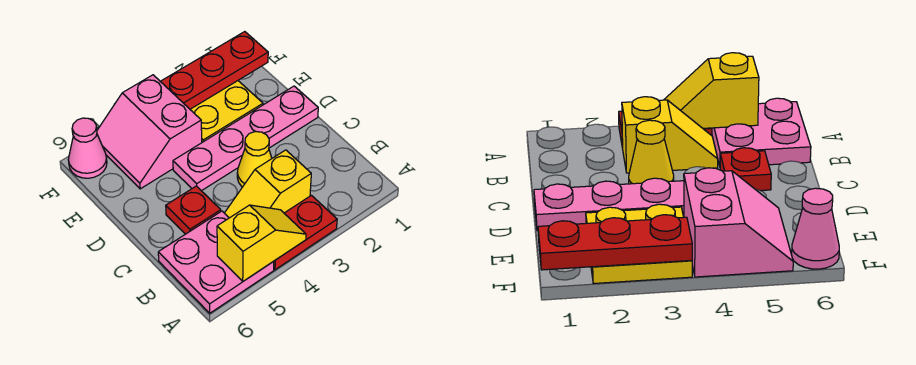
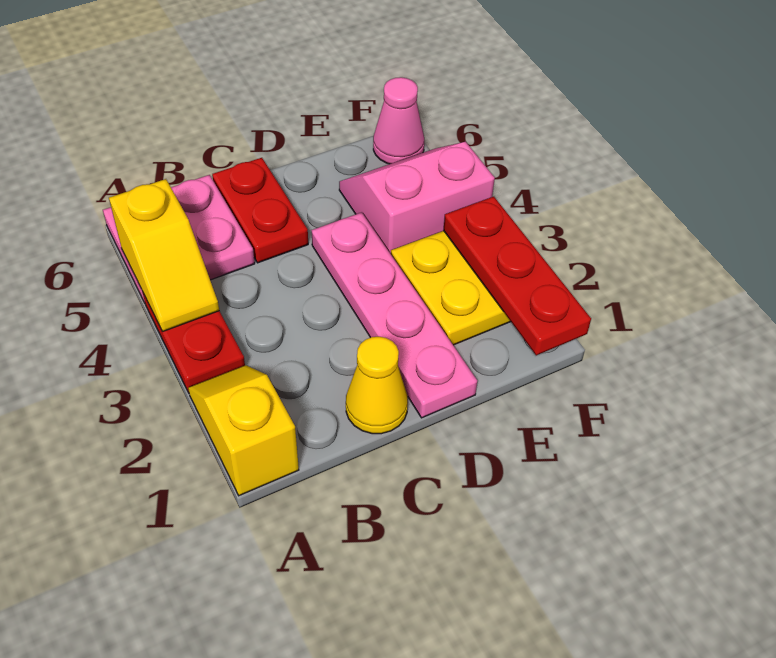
yellow slope B3:B4 level 1 top 3 -> yellow slope A1:A2 level 1 top 1
yellow cone C3 level 1 -> yellow cone C1 level 1
red plate C5 level 1 -> red plate C5:C6 level 1

